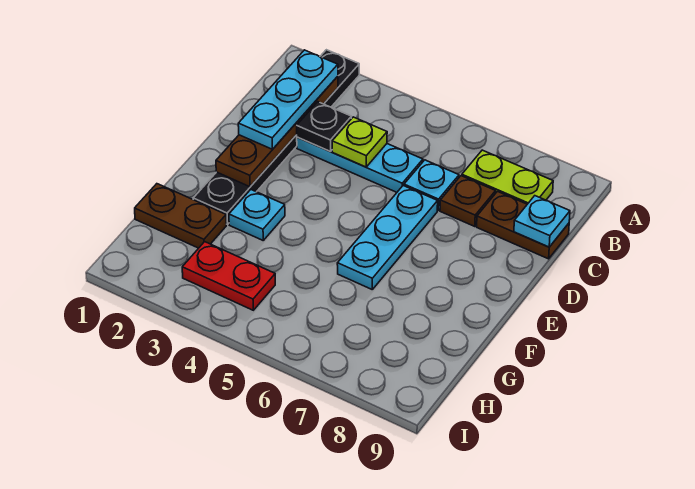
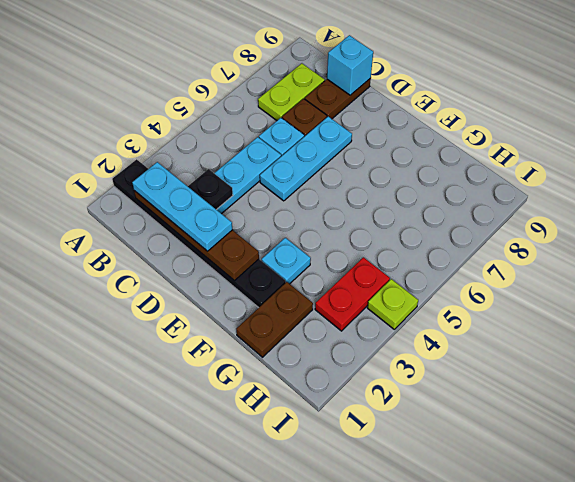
lime plate C4 level 2 -> lime plate I4 level 1
cyan plate C9 level 2 -> cyan brick C9 level 2
cyan plate D6:F6 level 1 -> cyan plate D5:D7 level 1

